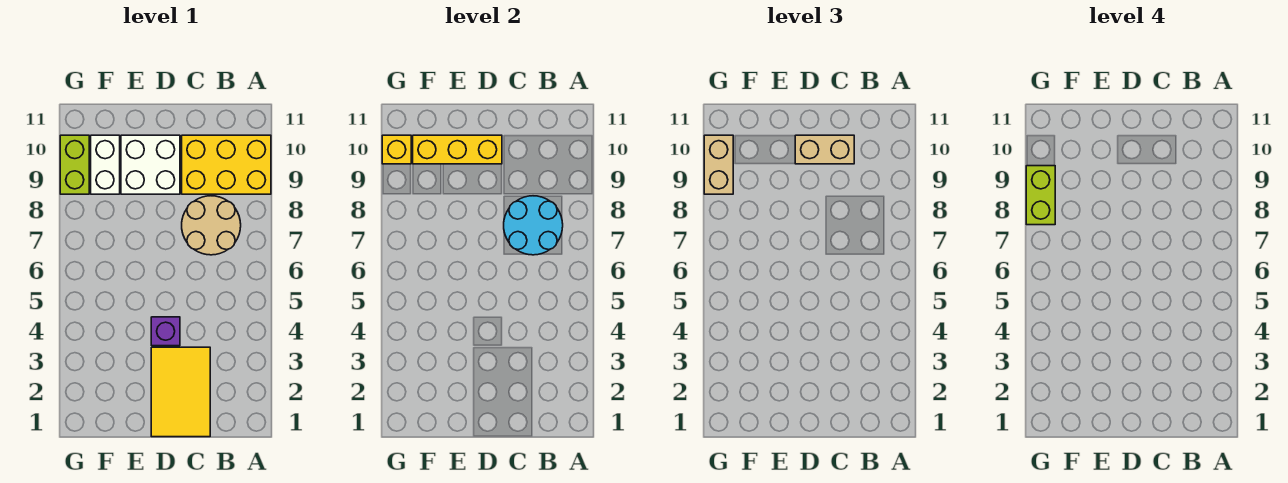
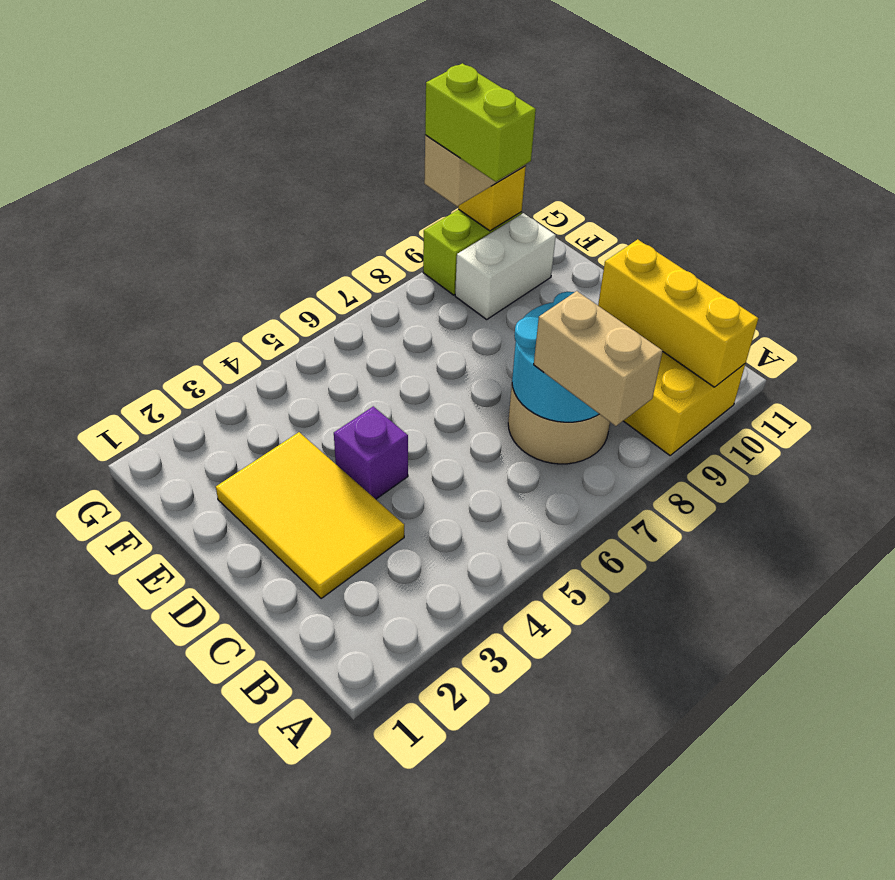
yellow tile C1:D3 level 1 -> yellow tile C2:E3 level 1
tan brick C10:D10 level 3 -> tan brick A7:B7 level 3
white brick D9:E10 level 1 -> none
yellow brick D10:F10 level 2 -> yellow brick A10:C10 level 2
lime brick G8:G9 level 4 -> lime brick F9:G9 level 4

